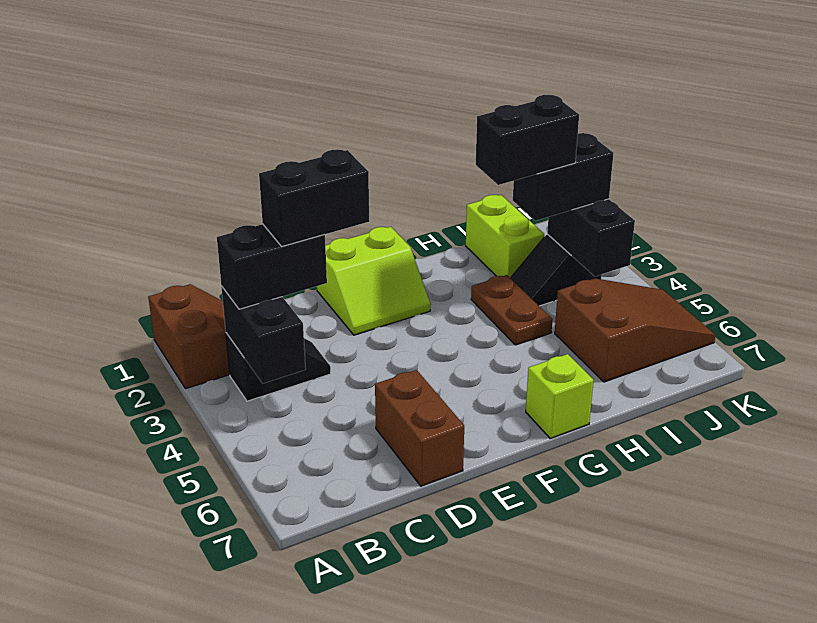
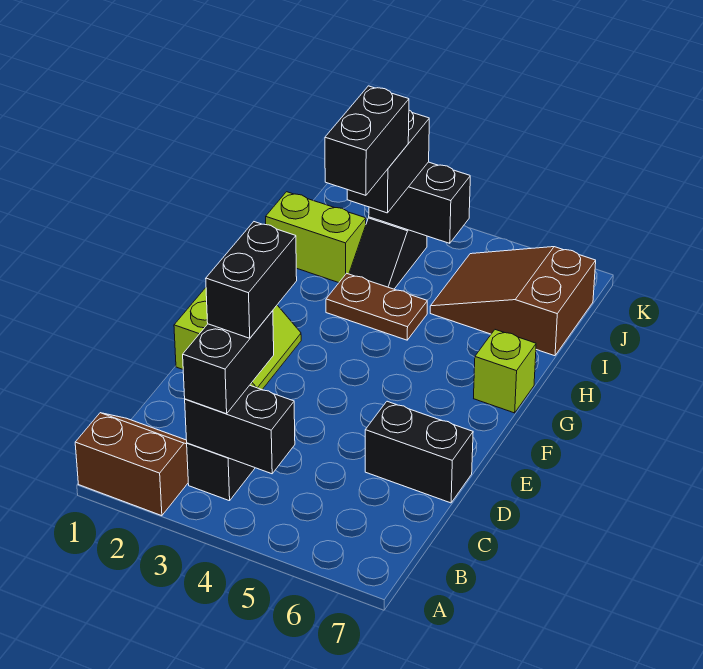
brown brick D6:D7 level 1 -> black brick D6:D7 level 1
brown slope I5:K6 level 1 top I -> brown slope I5:J7 level 1 top 7

